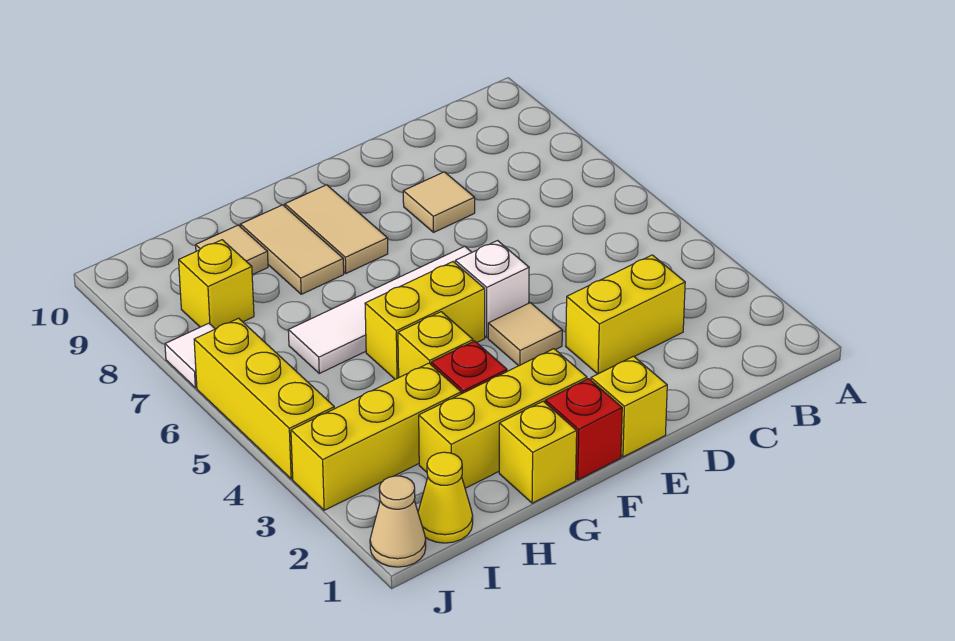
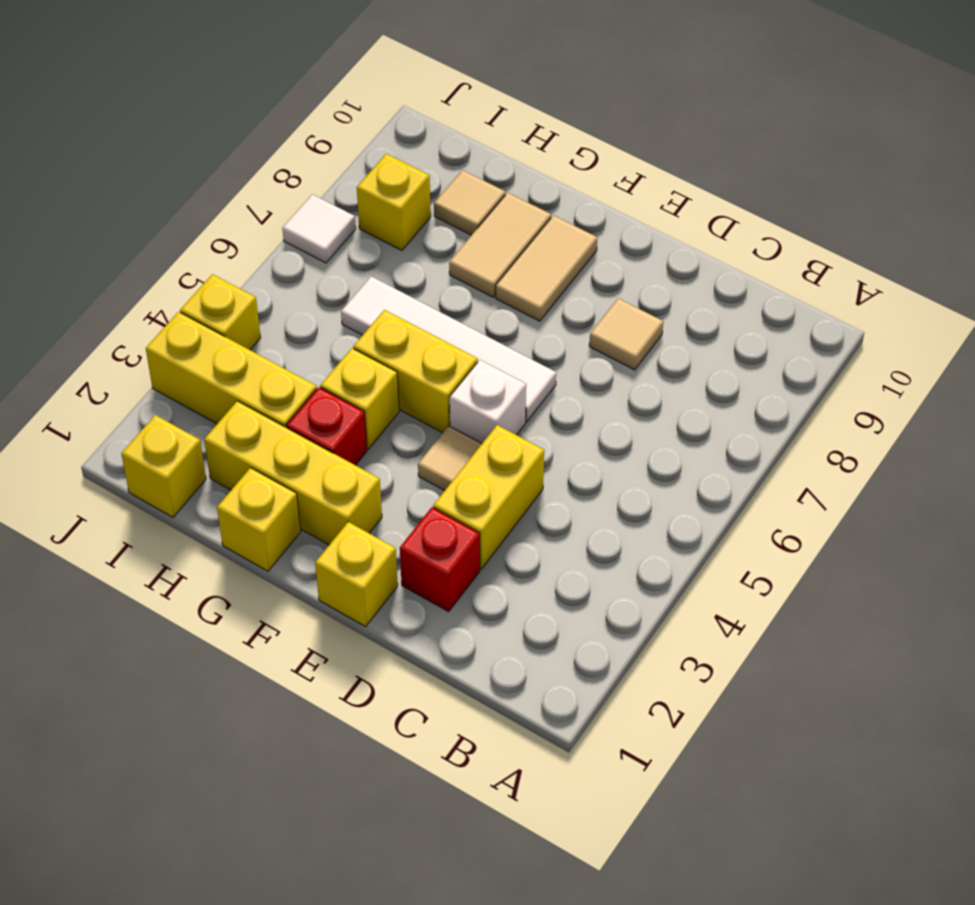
yellow brick C3:D3 level 1 -> yellow brick D3:D4 level 1
red brick F1 level 1 -> red brick D2 level 1
yellow cone I1 level 1 -> yellow brick I1 level 1
tan cone J1 level 1 -> none
yellow brick J4:J6 level 1 -> yellow brick J4 level 1

